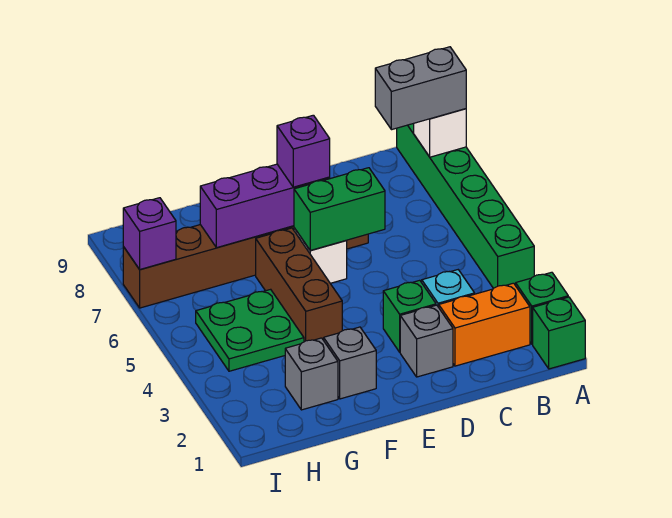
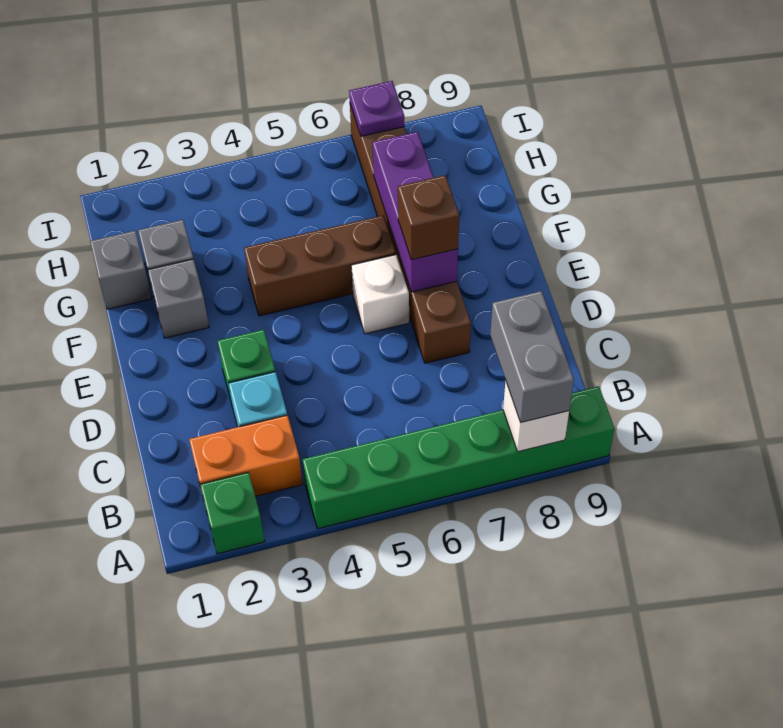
green brick A1 level 1 -> none
orange brick B2:C2 level 1 -> orange brick B2:B3 level 1
grey brick D2 level 1 -> grey brick G1 level 1
green brick D6:E6 level 2 -> none
purple brick E7 level 3 -> brown brick E7 level 3
green plate G4:H5 level 1 -> none
purple brick I7 level 2 -> purple plate I7 level 2

